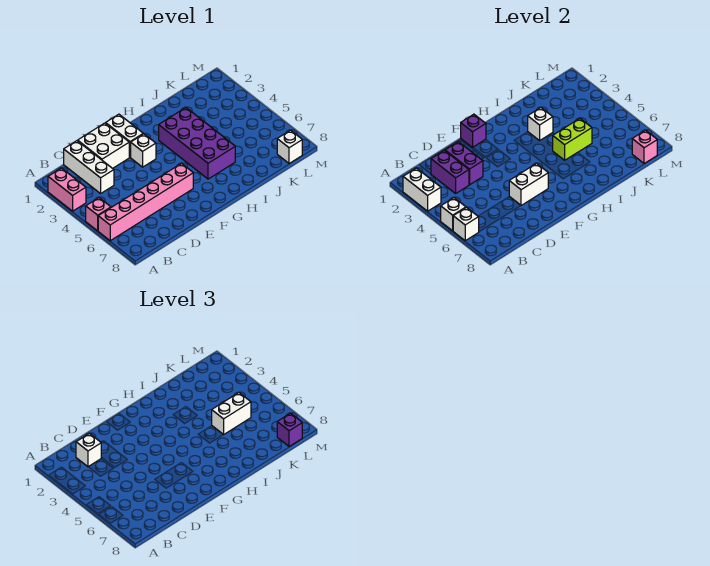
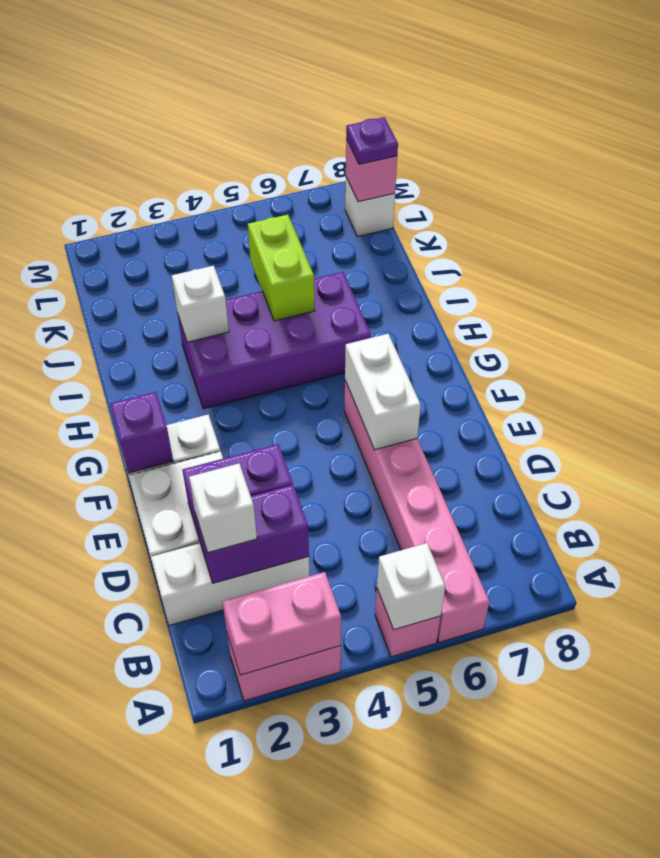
white brick A2:A3 level 2 -> pink brick A2:A3 level 2
white brick A6 level 2 -> none
white brick F3 level 1 -> none
white brick J5:K5 level 3 -> none
purple brick L8 level 3 -> purple plate L8 level 3

